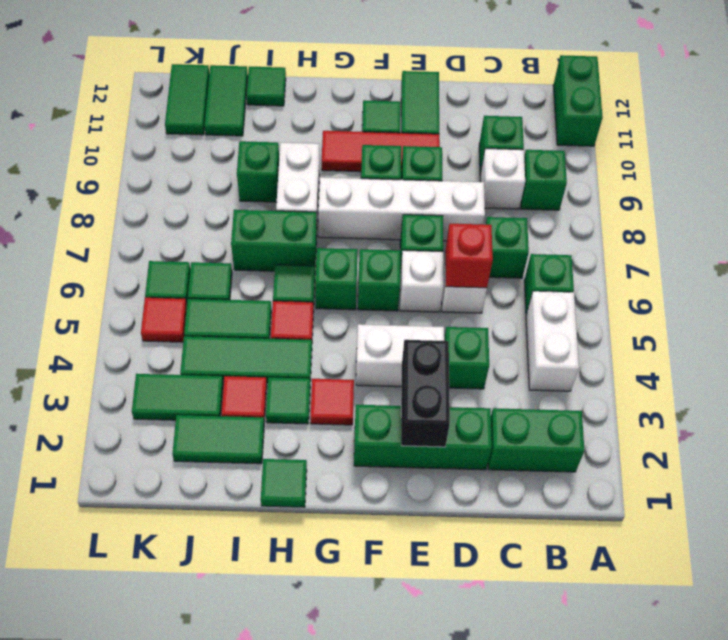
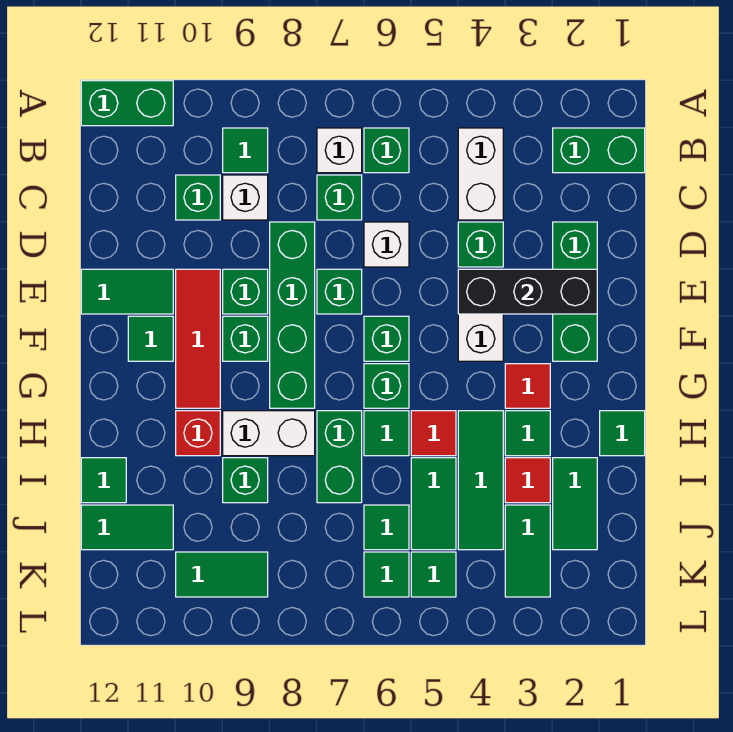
green brick B2:C2 level 1 -> green brick B1:B2 level 1
white brick B4:B5 level 1 -> white brick B4:C4 level 1
green brick B9 level 1 -> green tile B9 level 1
red brick D6 level 2 -> red brick H10 level 1
white brick D8:G8 level 1 -> green brick D8:G8 level 1
black brick E2:E3 level 2 -> black brick E2:E4 level 2
white brick E6 level 1 -> white brick B7 level 1
red tile K5 level 1 -> green tile K5 level 1
green tile K11:K12 level 1 -> green tile K9:K10 level 1

